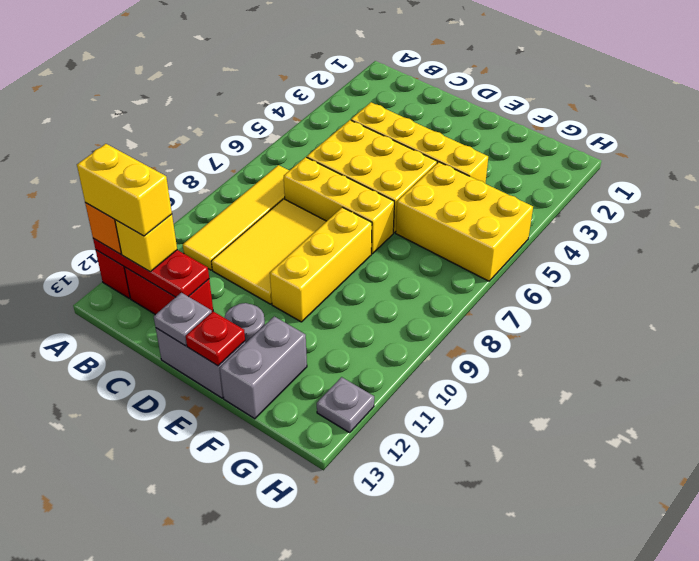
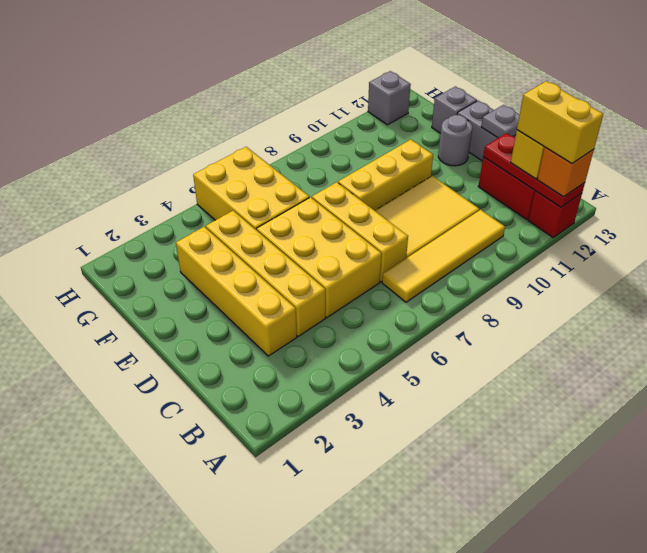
none -> yellow brick C3:F3 level 1
red plate E13 level 2 -> none
grey brick F12:F13 level 1 -> grey brick F13 level 1
grey plate H12 level 1 -> grey brick H12 level 1

